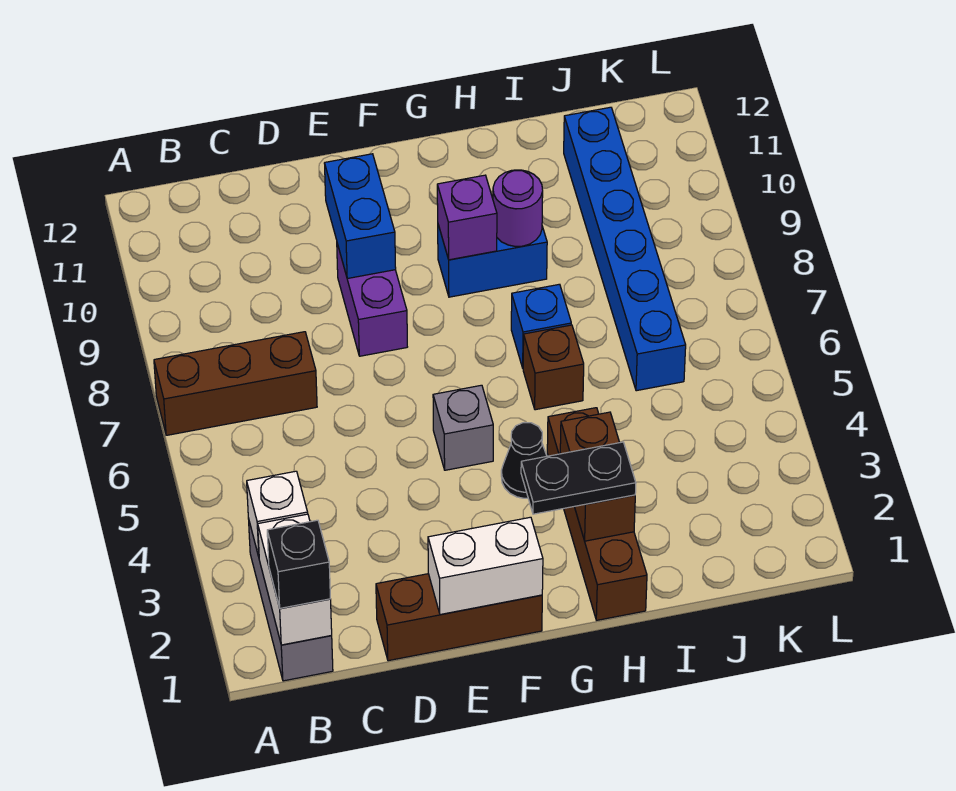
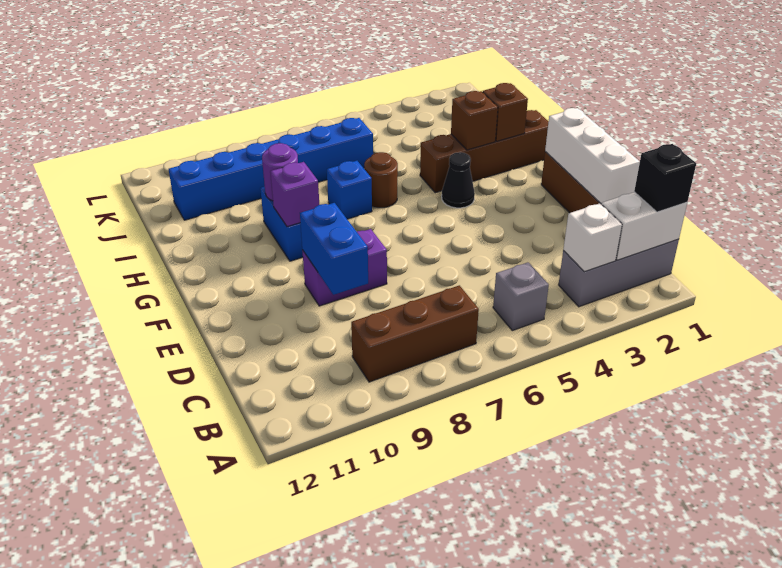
brown brick A7:C7 level 1 -> brown brick B7:B9 level 1
white brick E1:F1 level 2 -> white brick D1:F1 level 2
blue brick E9:E10 level 2 -> blue brick D9:E9 level 2
grey brick F5 level 1 -> grey brick B5 level 1
black plate G2:H2 level 3 -> none
brown brick H6 level 1 -> brown round brick H6 level 1

